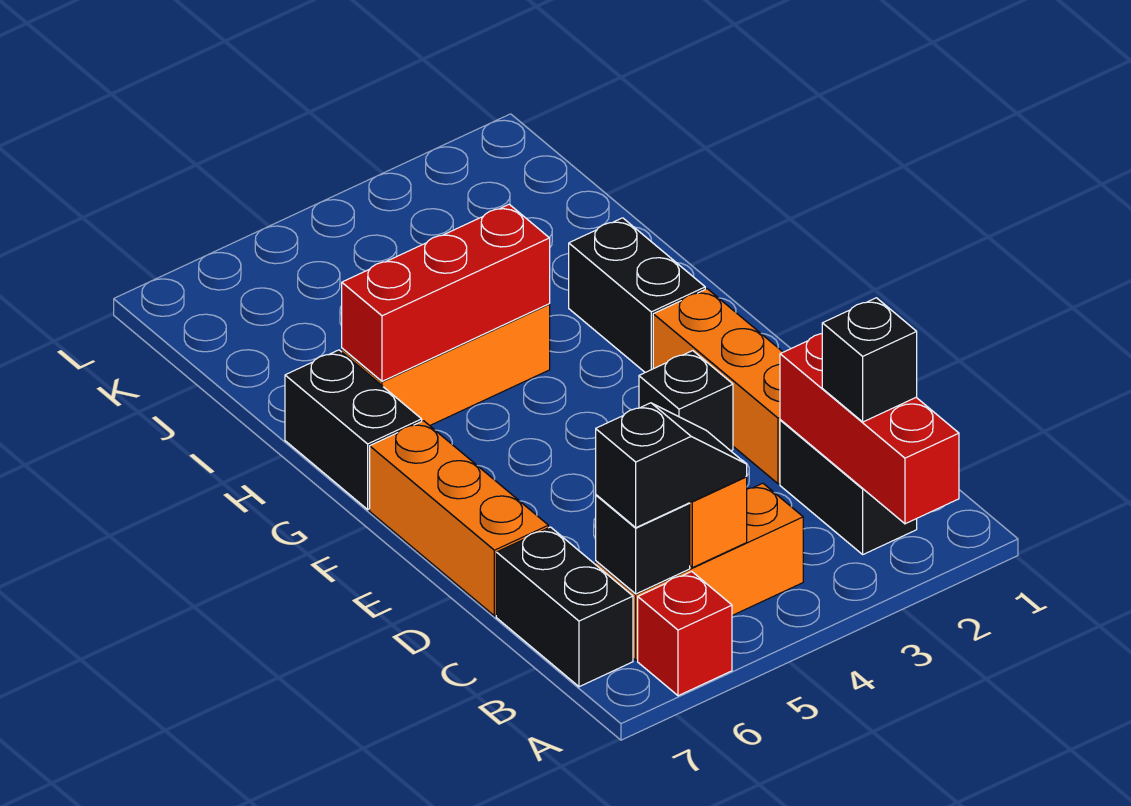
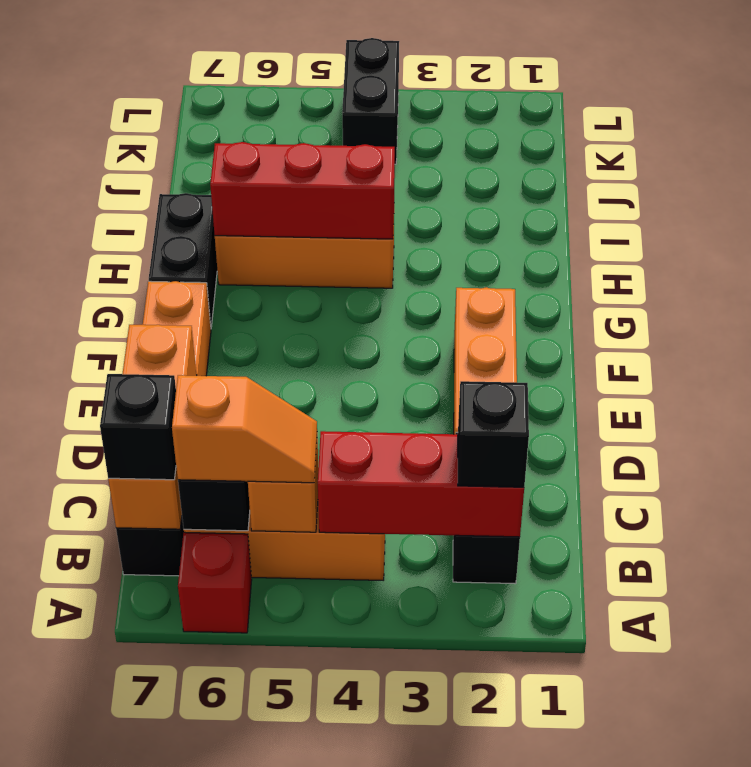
red brick A2:C2 level 2 -> red brick B2:B4 level 2
black slope B5:B6 level 3 top 6 -> orange slope B5:B6 level 3 top 6
none -> orange brick B7:D7 level 2
black brick E3 level 1 -> black brick B7 level 3
black brick G2:H2 level 1 -> black brick K4:L4 level 1

